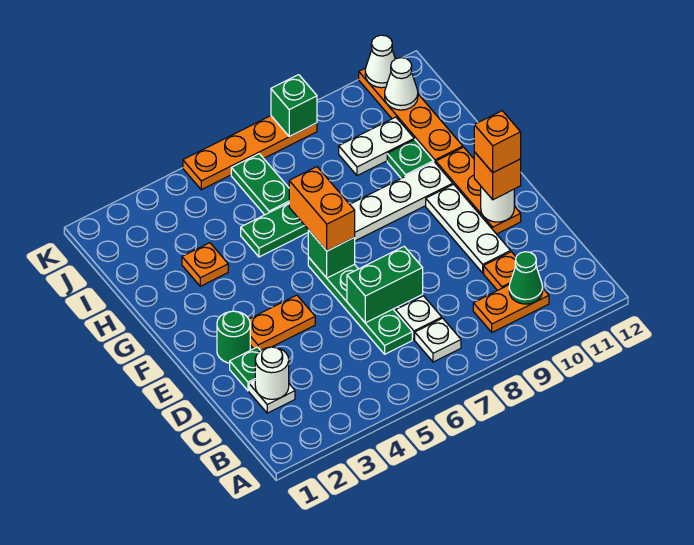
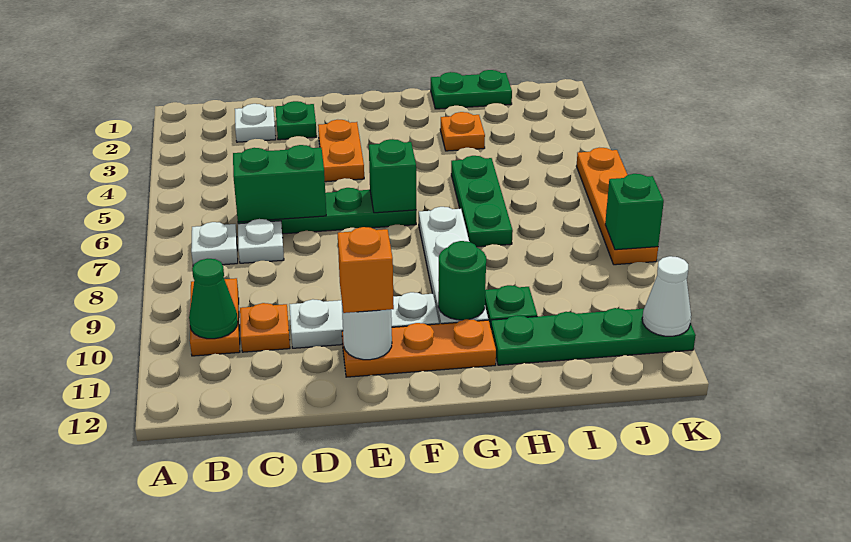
white round brick C2 level 2 -> none
green brick D6:D7 level 2 -> green brick C6:D6 level 2
green round brick E2 level 1 -> green round brick G10 level 2
orange brick E11 level 4 -> none
orange brick F6:G6 level 3 -> none
orange plate H11:K11 level 1 -> green plate H11:K11 level 1
green plate I6:J6 level 1 -> green plate H1:I1 level 1
white plate I9:I10 level 1 -> none
white cone J11 level 2 -> none

